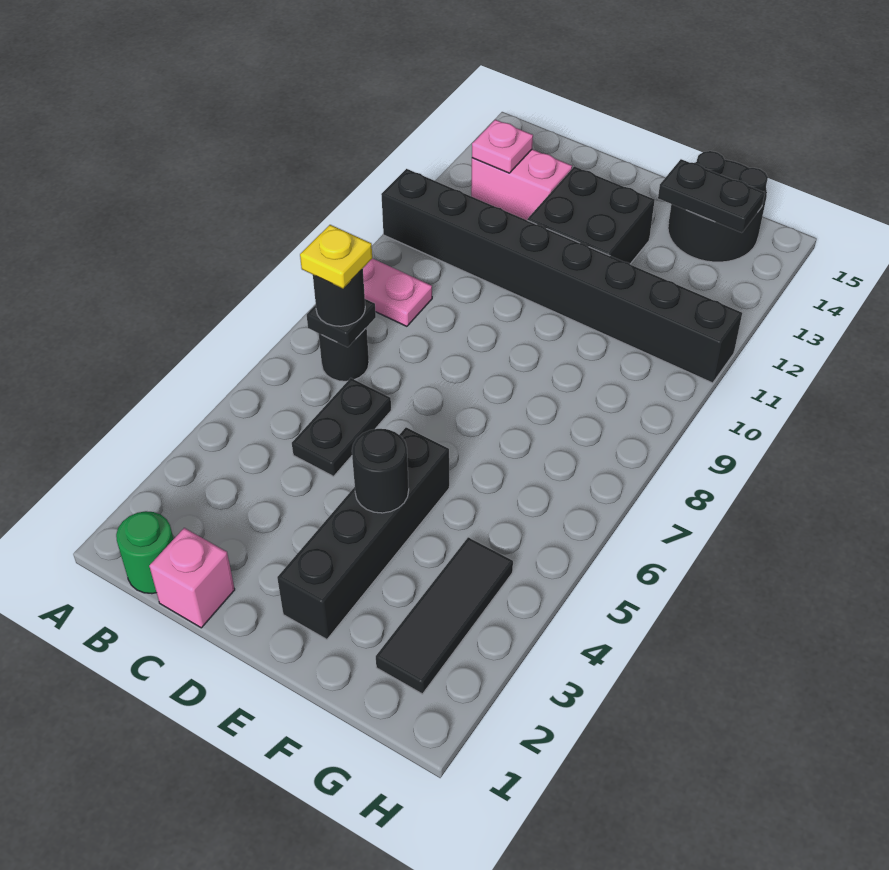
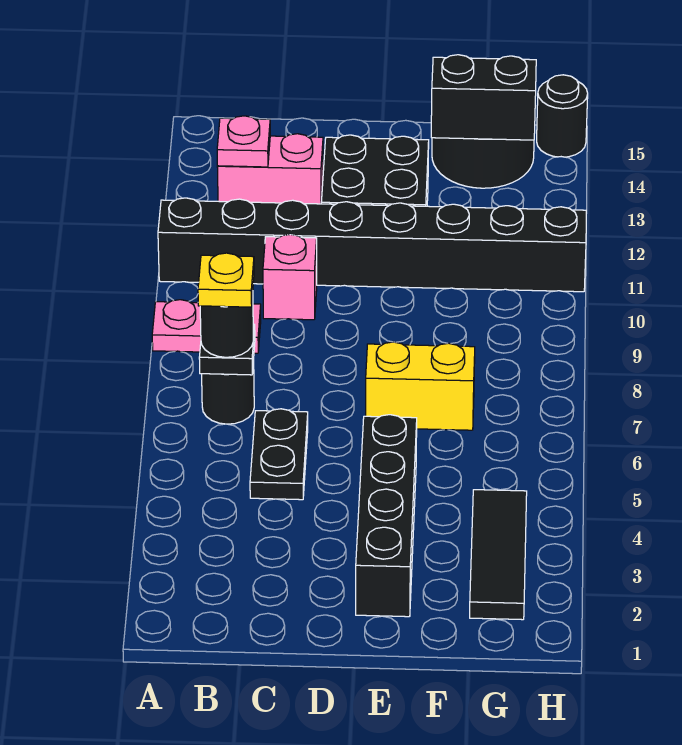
green round brick B1 level 1 -> none
pink brick C1 level 1 -> pink brick C10 level 1
black round brick E4 level 2 -> black round brick H15 level 1
none -> yellow brick E7:F7 level 1
black plate F14:G14 level 2 -> black brick F14:G14 level 2

